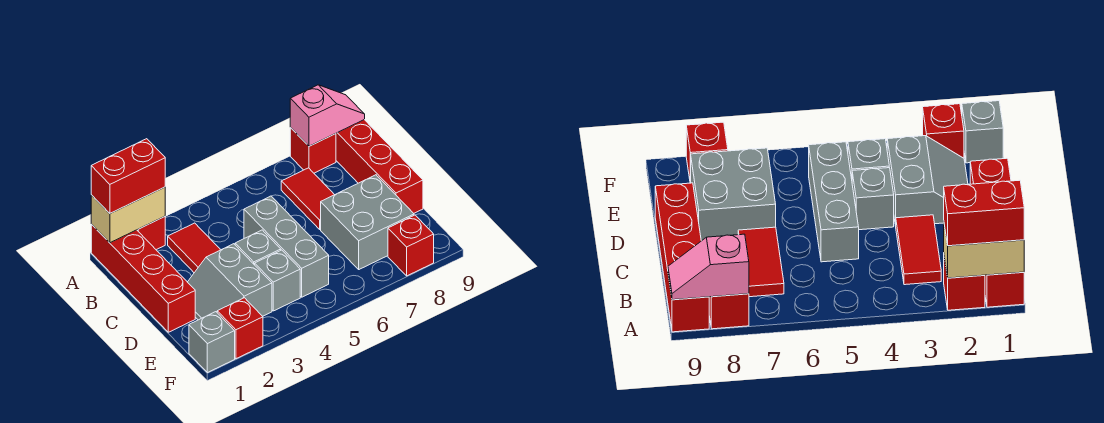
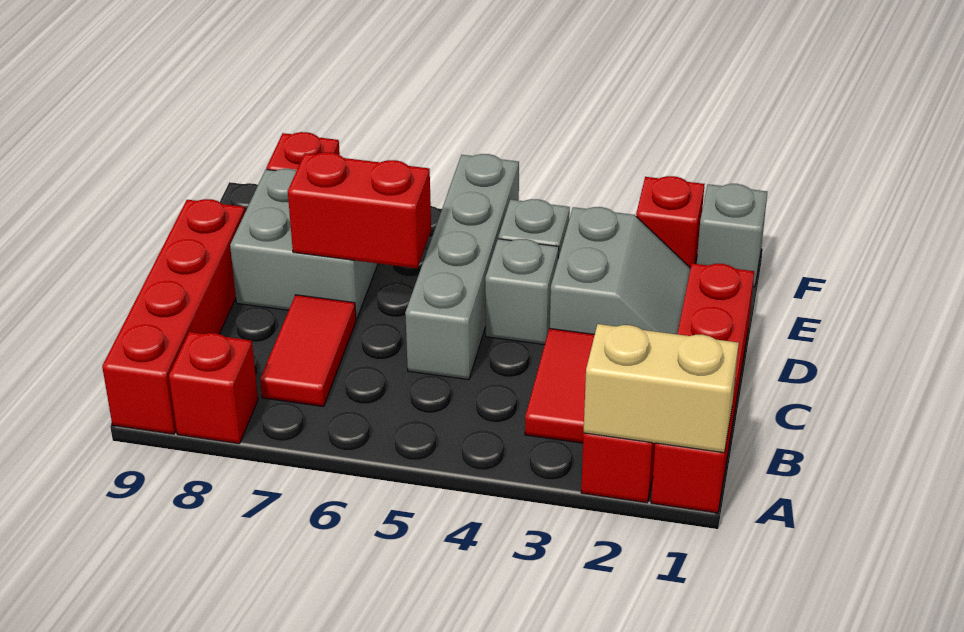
red brick A1:A2 level 3 -> red brick D6:D7 level 2
pink slope A8:A9 level 2 top 8 -> none
grey brick C5:E5 level 1 -> grey brick C5:F5 level 1

